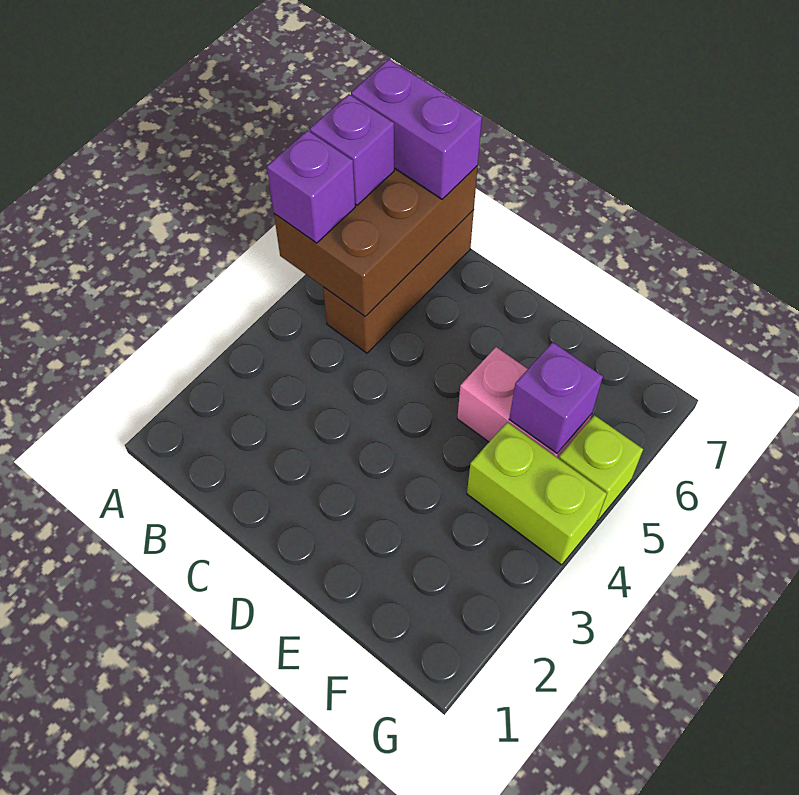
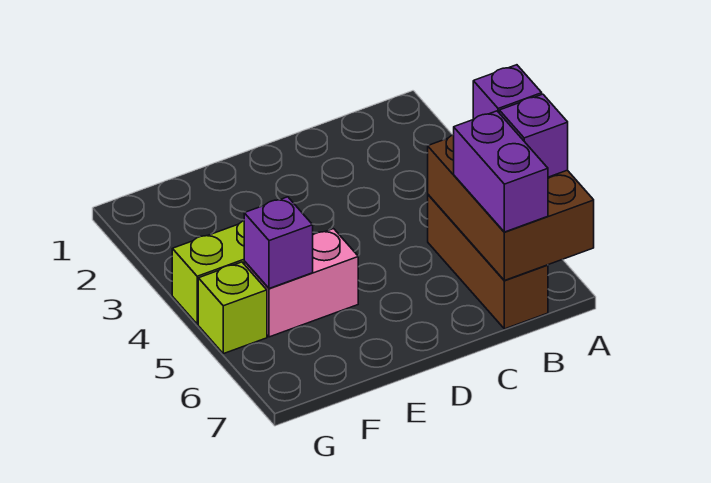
purple brick A7:B7 level 3 -> purple brick B6:B7 level 3

